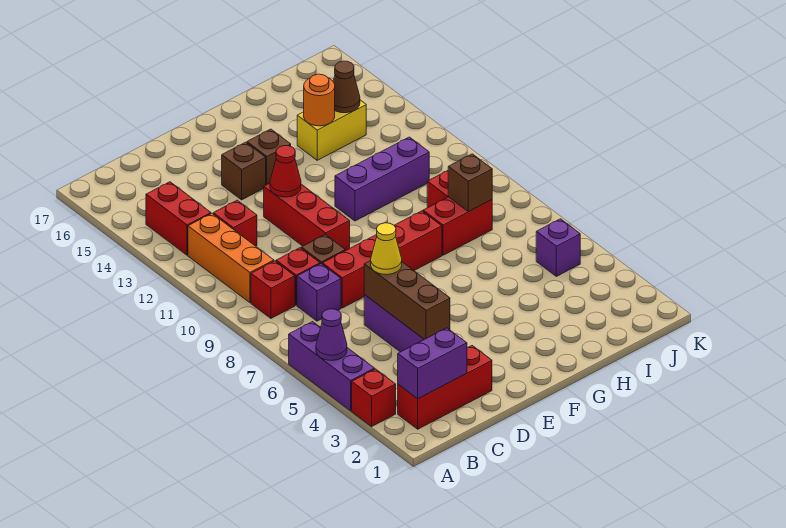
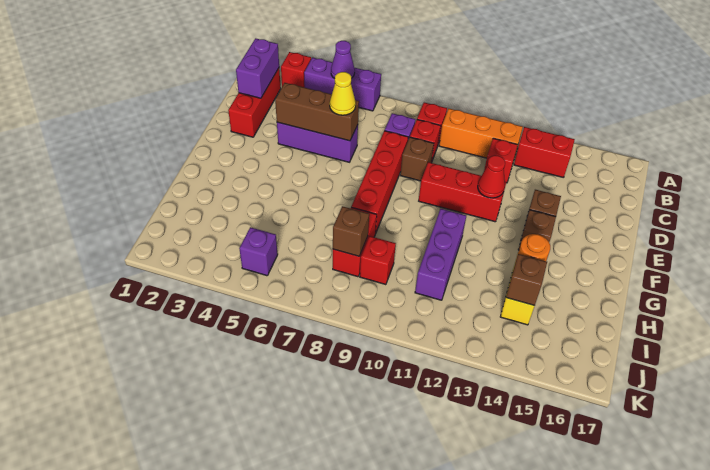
brown cone I14 level 2 -> brown brick I14 level 2

